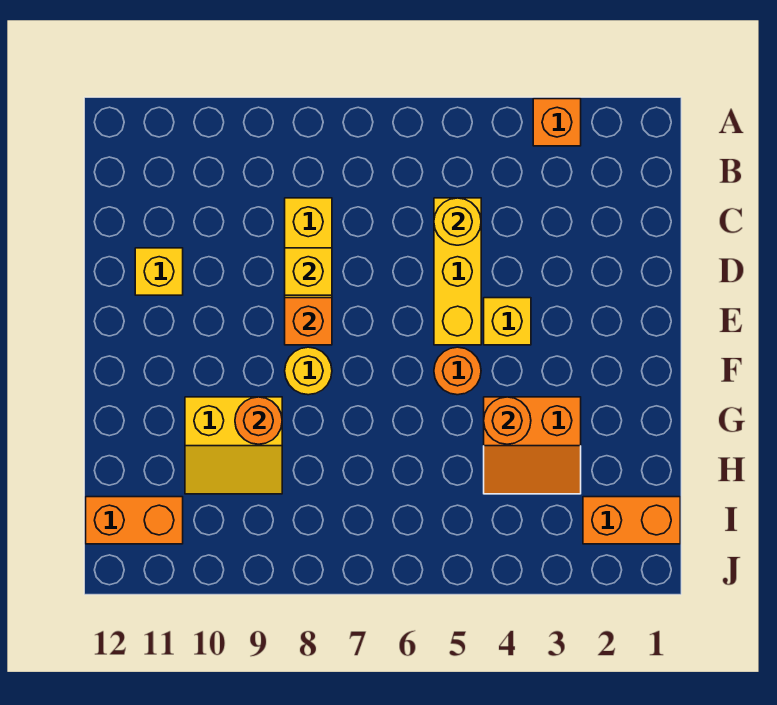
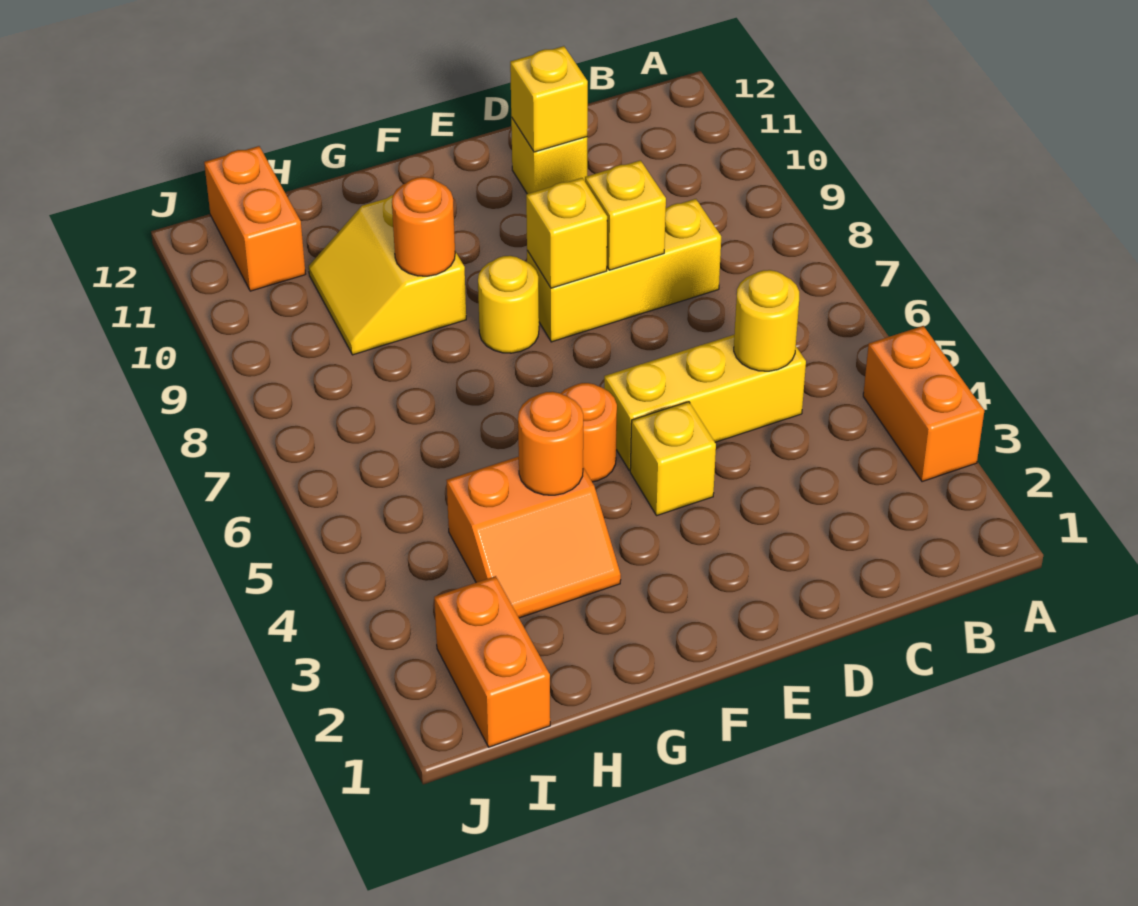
orange brick A3 level 1 -> orange brick A3:A4 level 1
none -> yellow brick D11 level 2
orange brick E8 level 2 -> yellow brick E8 level 2
orange slope G3:H4 level 1 top G -> orange slope G3:H4 level 1 top 4

